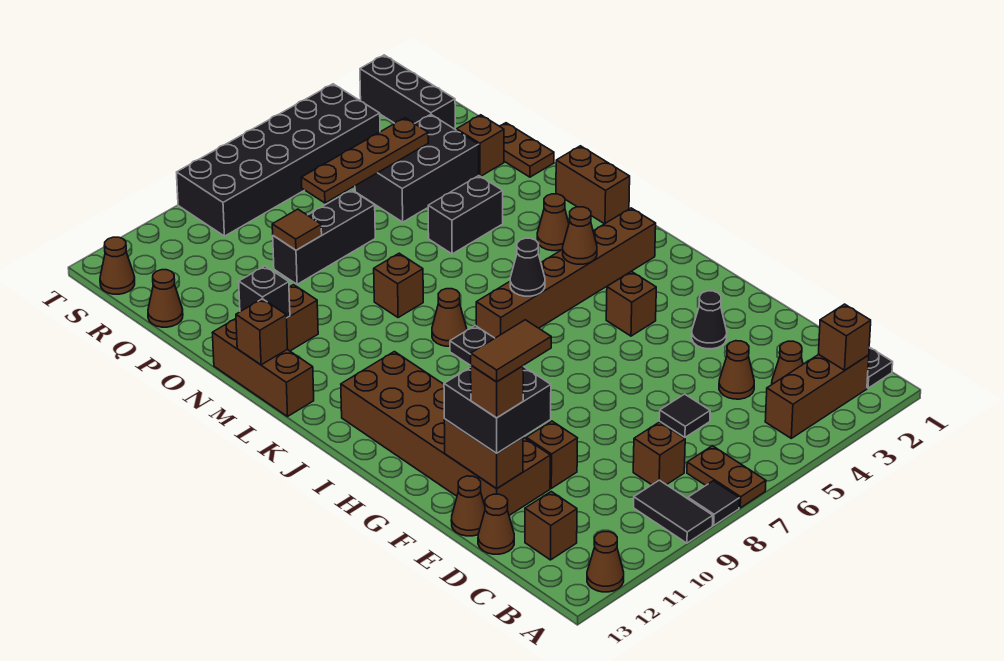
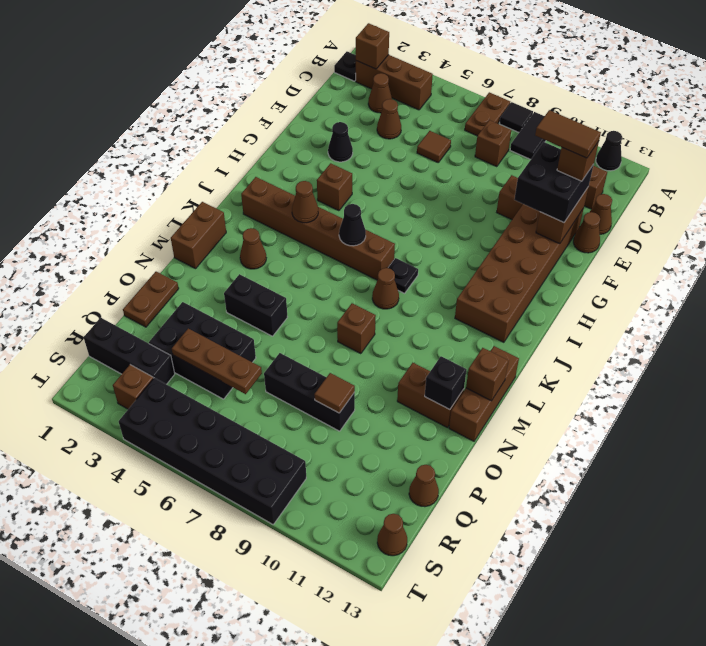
brown cone A12 level 1 -> black cone A12 level 1
black tile D6 level 1 -> brown tile D6 level 1
brown brick P2 level 1 -> brown brick S3 level 1
brown plate Q4:Q7 level 2 -> brown plate Q4:Q6 level 2
black brick R2:T2 level 1 -> black brick R1:R3 level 1

